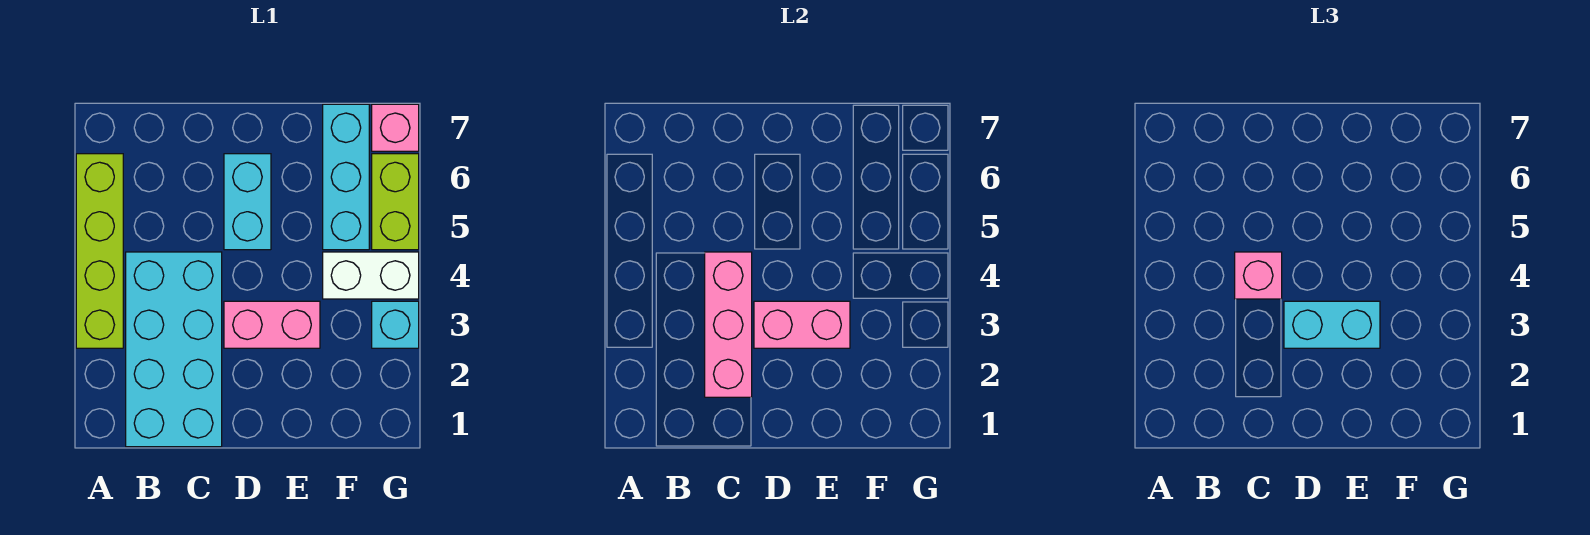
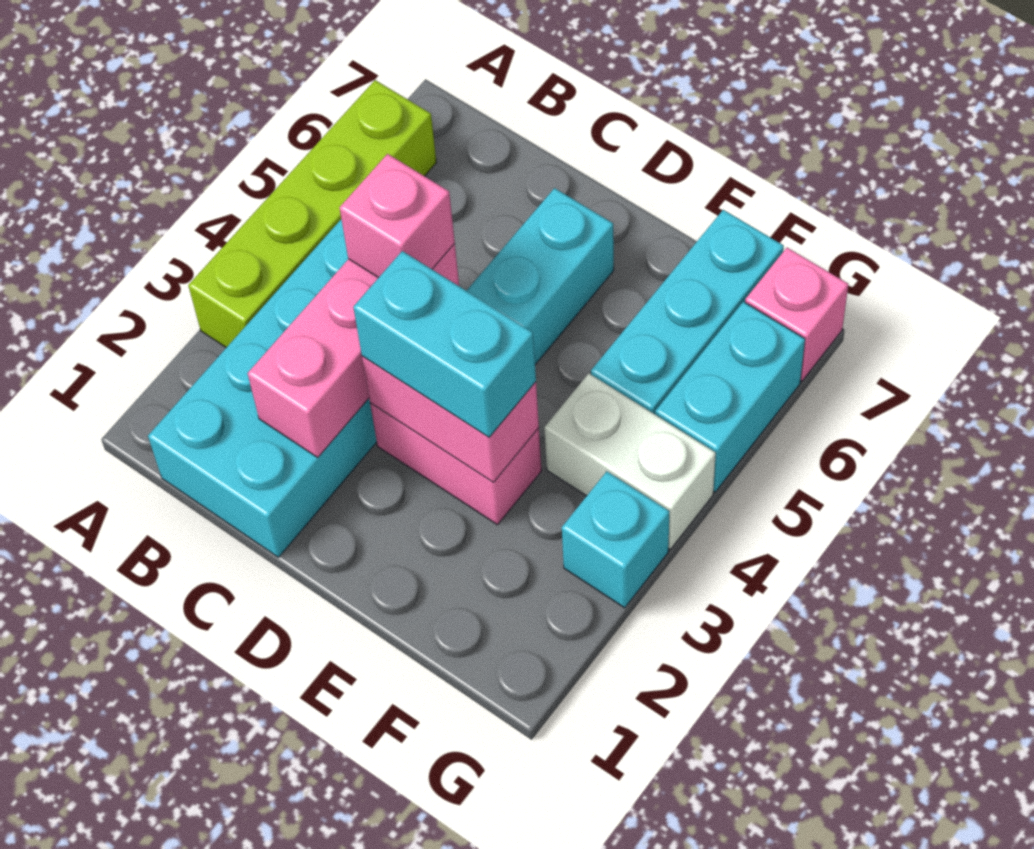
lime brick G5:G6 level 1 -> cyan brick G5:G6 level 1

